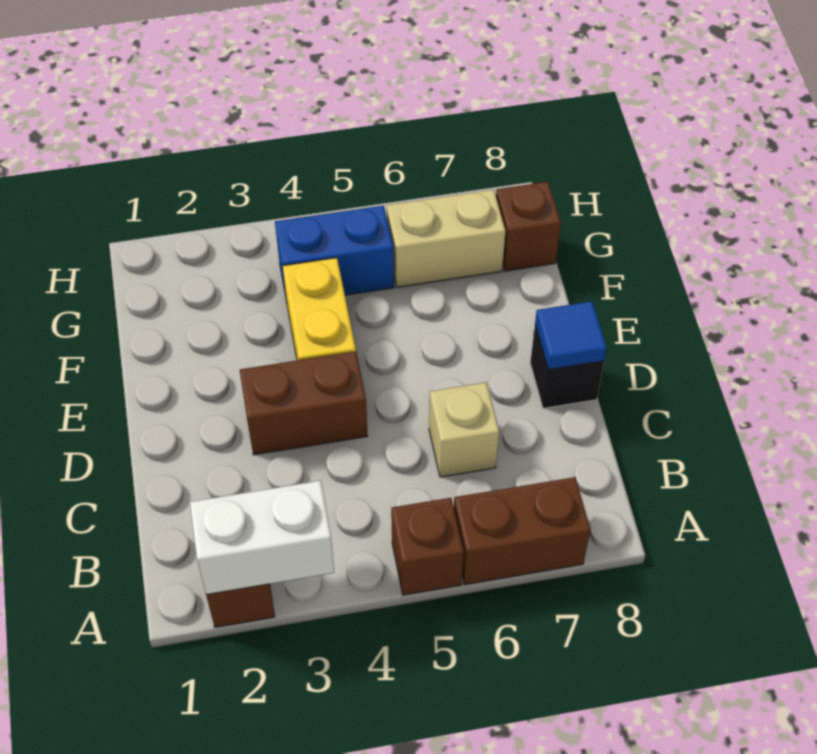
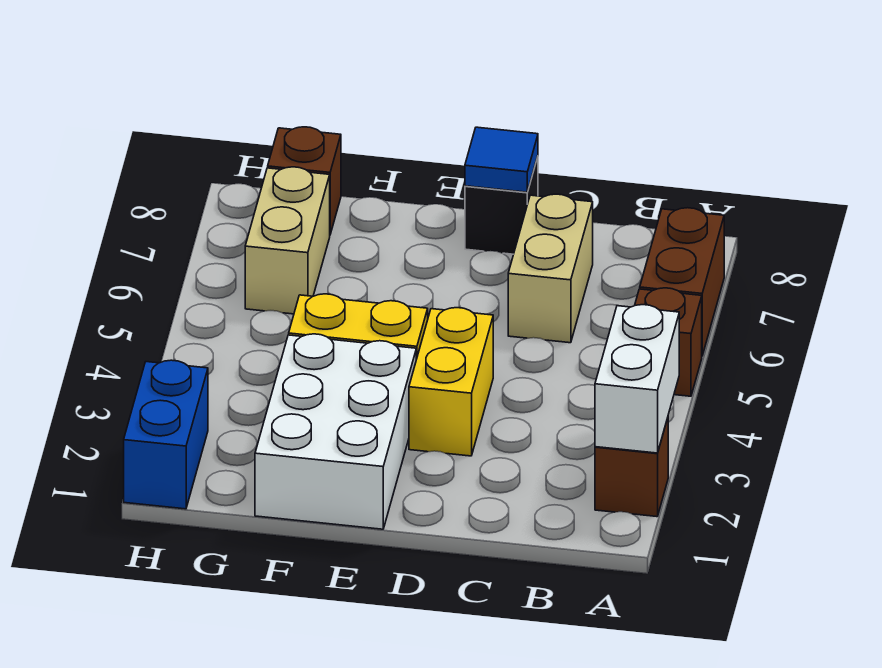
tan brick C6 level 1 -> tan brick C6:C7 level 1
brown brick D3:D4 level 1 -> yellow brick D3:D4 level 1
none -> white brick E1:F3 level 1
blue brick G4:G5 level 1 -> blue brick H1:H2 level 1

